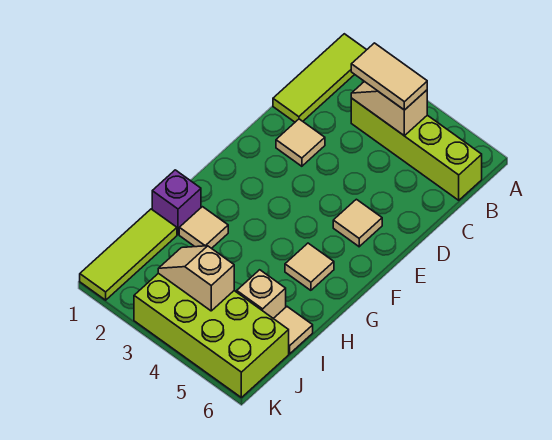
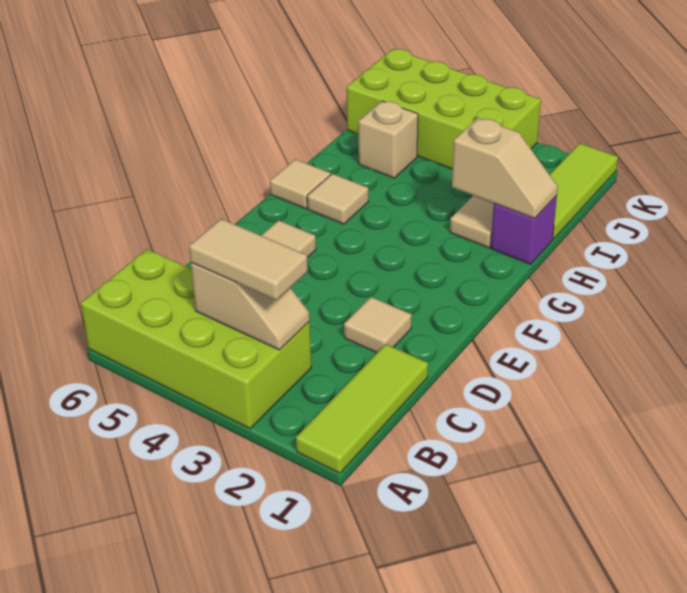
lime brick B3:B6 level 1 -> lime brick A3:B6 level 1
tan tile I6 level 1 -> tan tile G6 level 1
tan slope J3:J4 level 2 top 4 -> tan slope H1:H2 level 2 top 2

